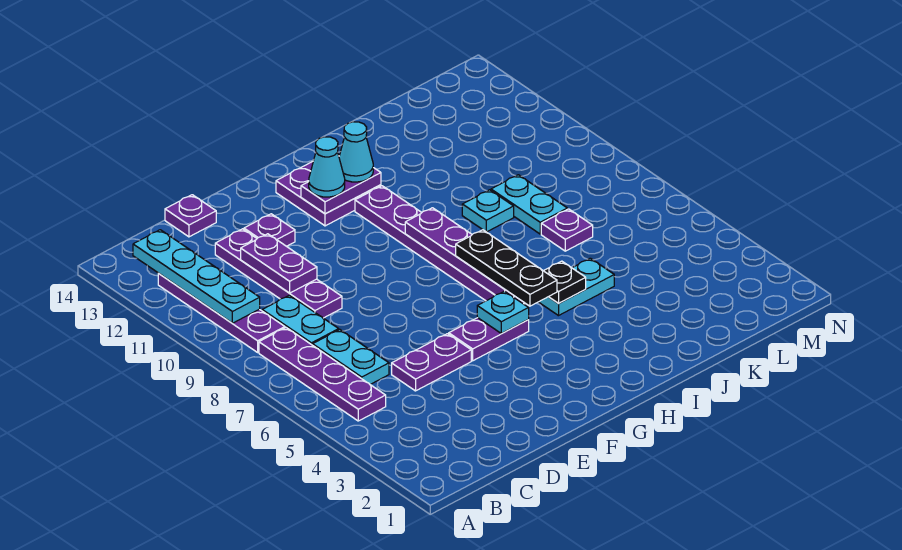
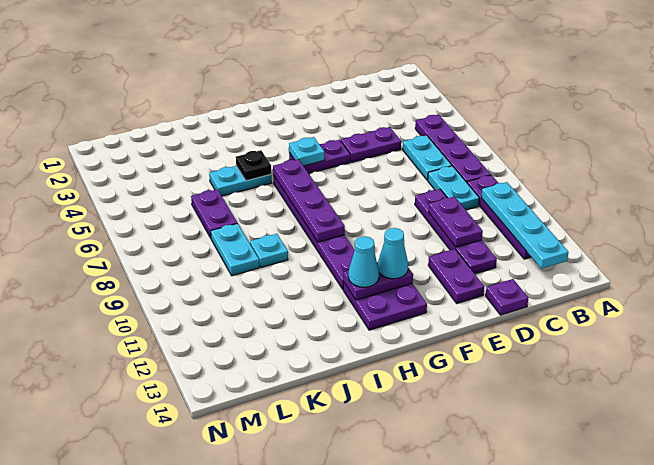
purple plate E12 level 1 -> purple plate E12:E13 level 1
black plate H5:H7 level 3 -> none
purple plate K7 level 1 -> purple plate K6:K7 level 1

